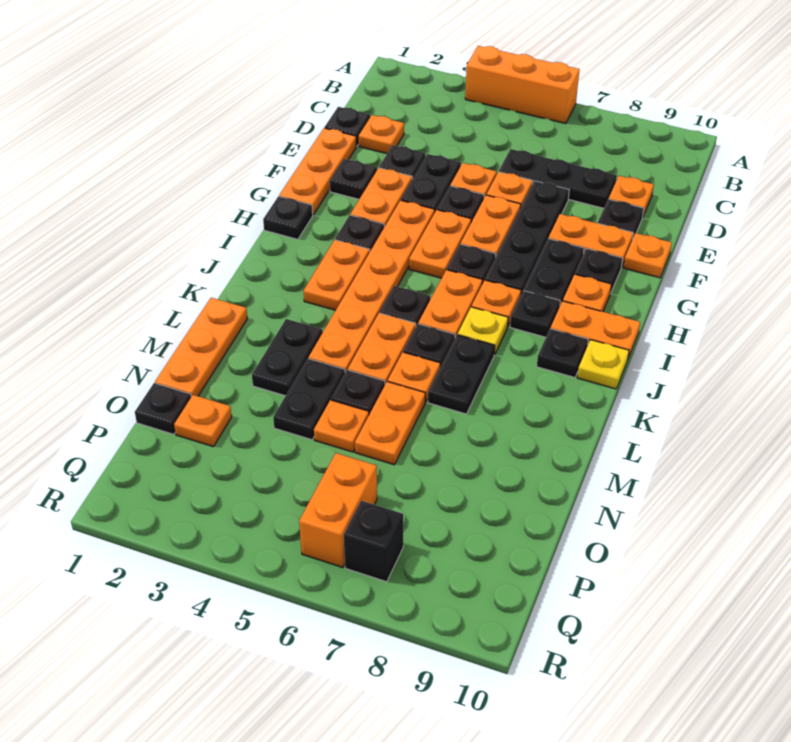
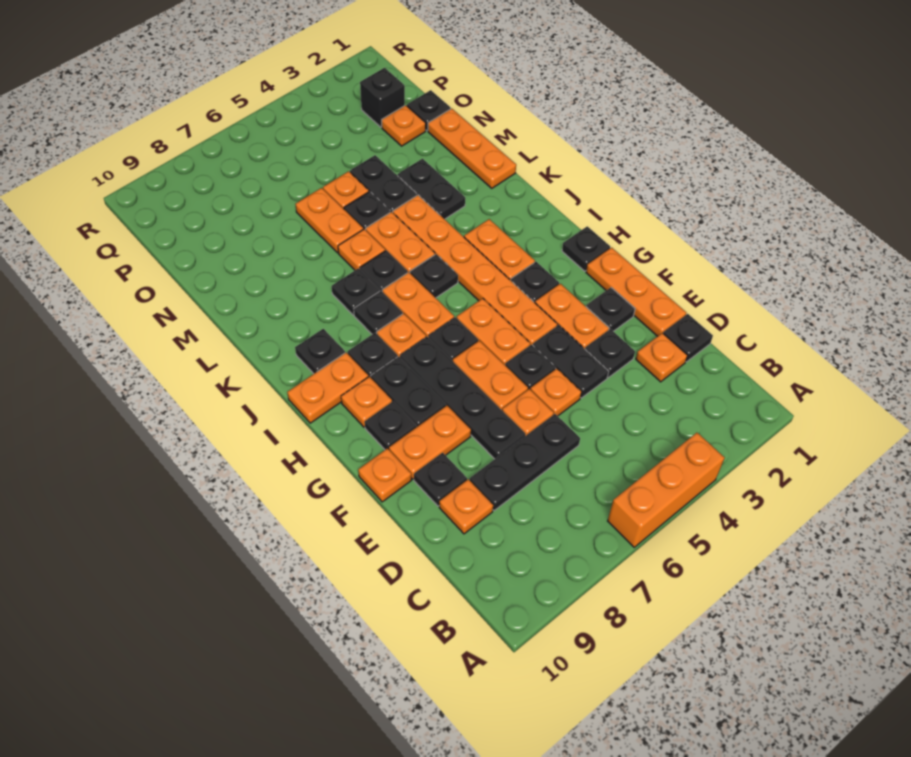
yellow plate J7 level 1 -> black plate J7 level 1
yellow plate J10 level 1 -> none
black plate K7:L7 level 1 -> black plate K7 level 1
orange brick P6:Q6 level 1 -> none
black brick Q7 level 1 -> black brick P2 level 1

